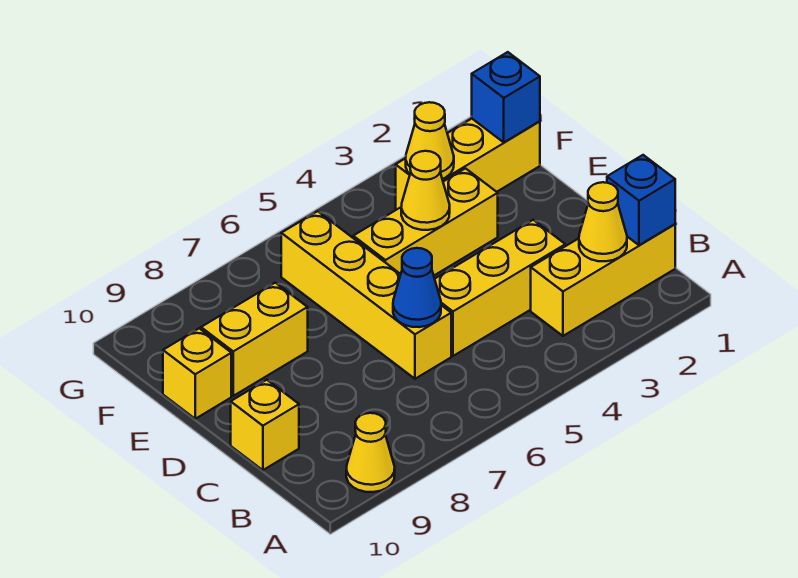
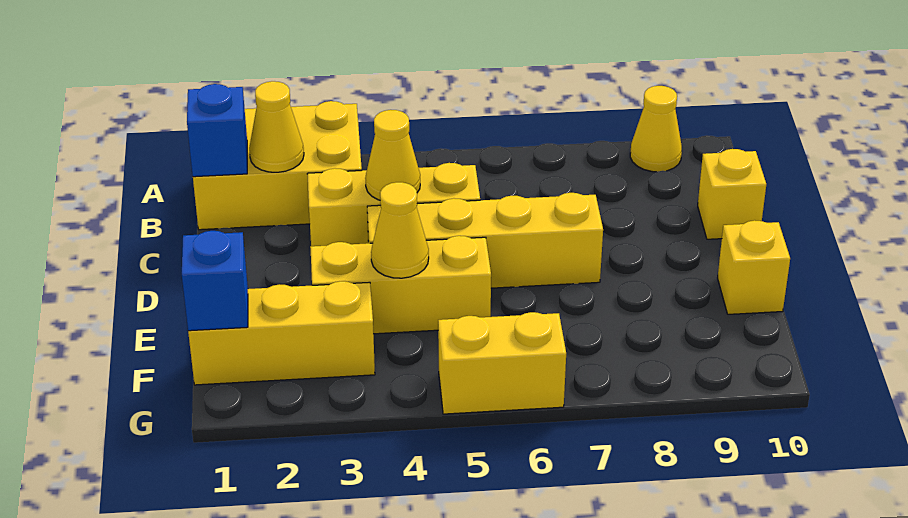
yellow brick B1:B3 level 1 -> yellow brick A1:B3 level 1
yellow brick C6:F6 level 1 -> yellow brick D4:D7 level 1
blue cone C6 level 2 -> none
yellow brick E8:E9 level 1 -> yellow brick G5:G6 level 1
yellow cone F3 level 2 -> yellow cone C4 level 2

